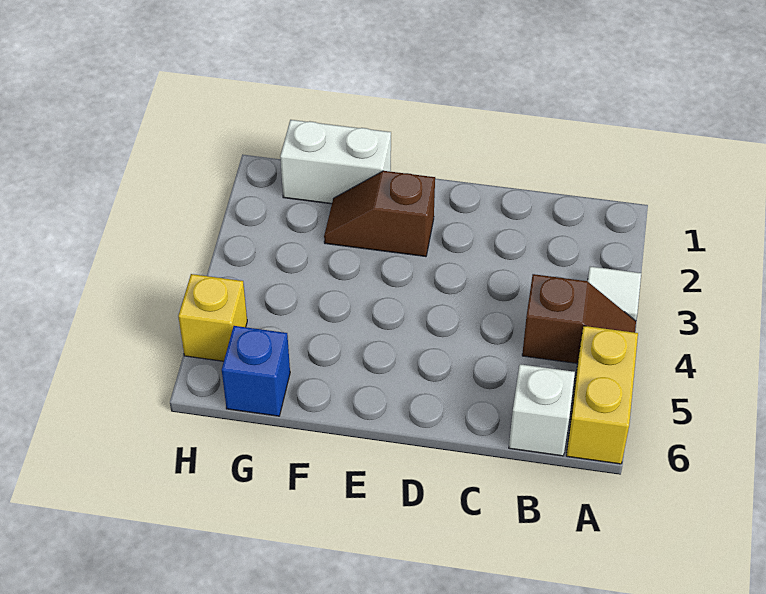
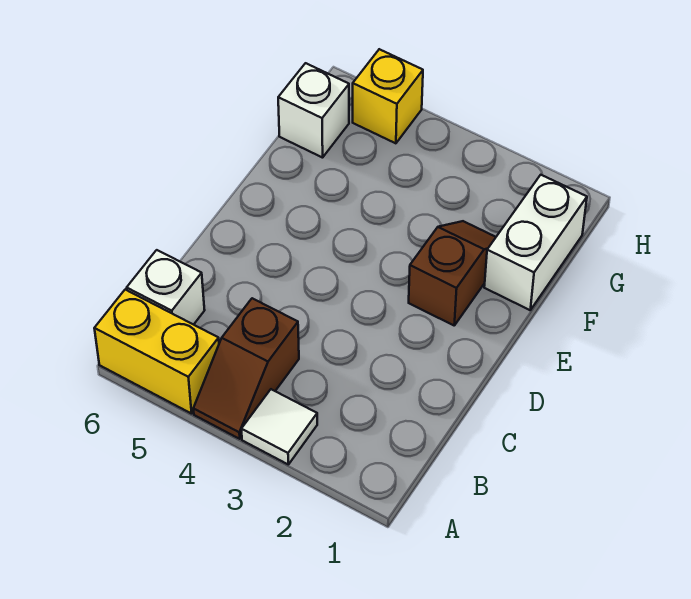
blue brick G6 level 1 -> white brick G6 level 1

